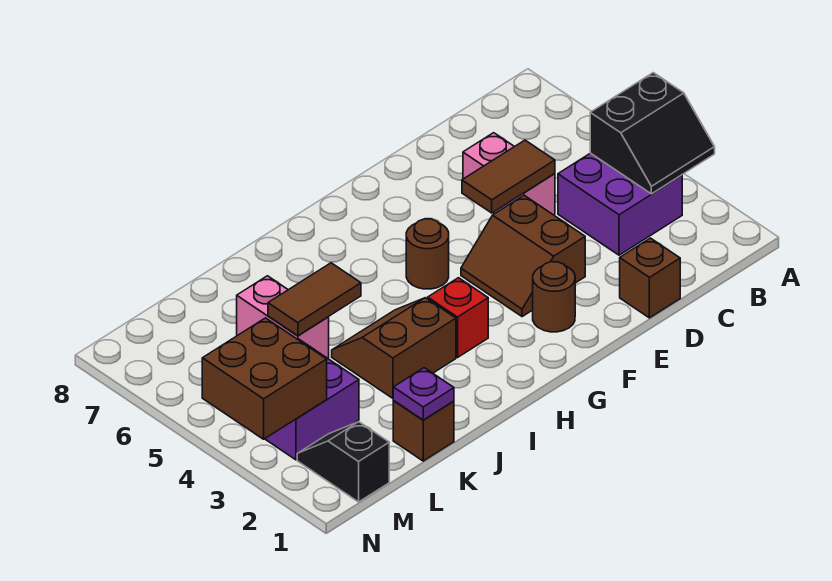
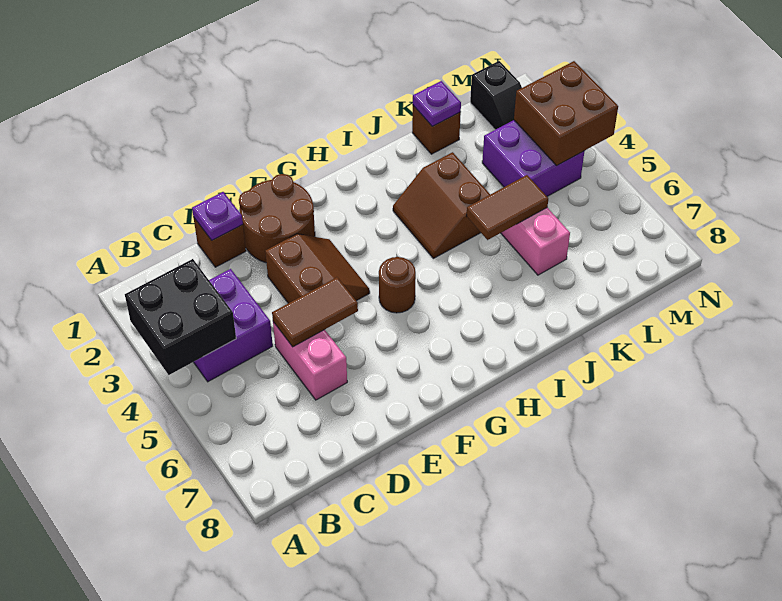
black slope A3:B4 level 2 top 4 -> black brick A3:B4 level 2
none -> purple plate D1 level 2
brown round brick F2 level 1 -> brown round brick E1:F2 level 1
red brick H3 level 1 -> none
brown slope I3:J4 level 1 top 3 -> brown slope I3:J4 level 1 top J

